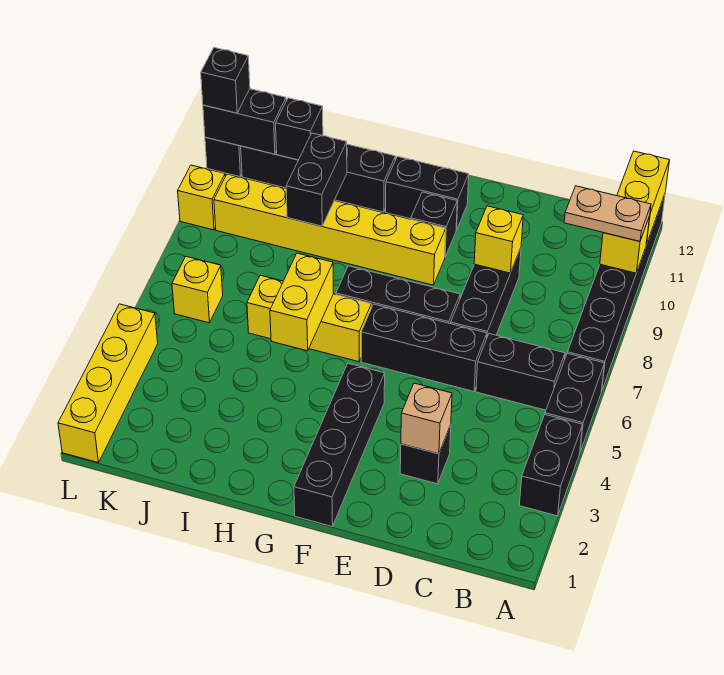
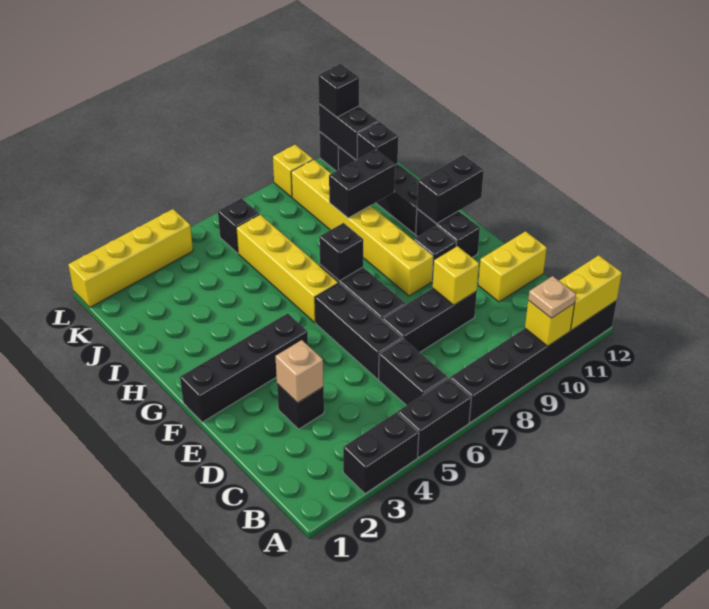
tan plate A10:B10 level 3 -> tan plate A10 level 3
yellow brick G6:I6 level 1 -> yellow brick G6:J6 level 1
none -> black brick G7 level 2
none -> black brick G11:G12 level 2
yellow brick H5:H6 level 2 -> yellow brick D11:D12 level 1
yellow brick K6 level 1 -> black brick K6 level 1

